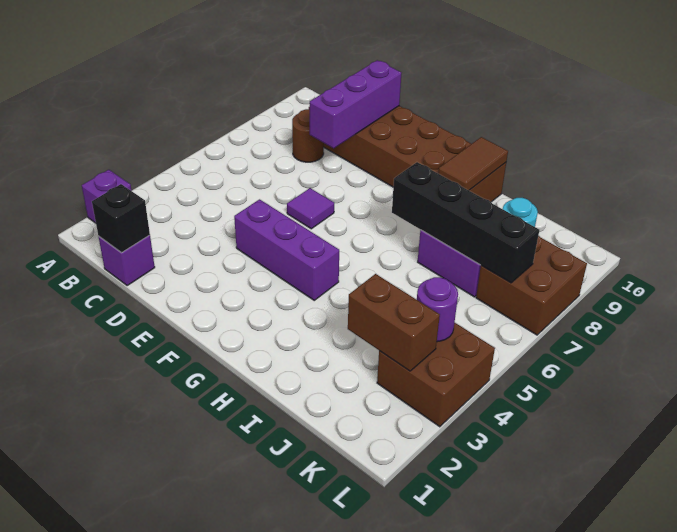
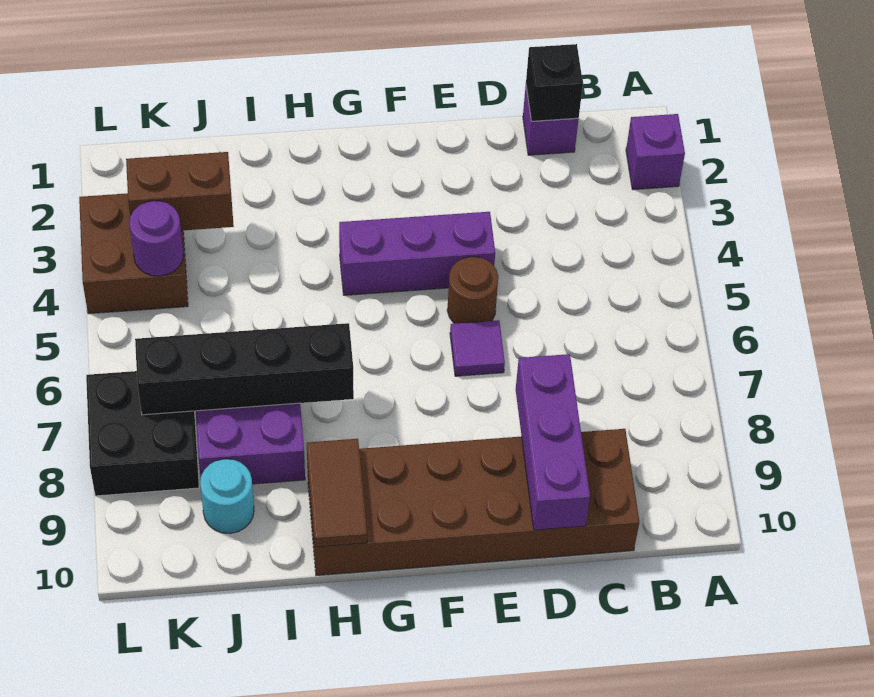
brown round brick C8 level 1 -> brown round brick E5 level 1
brown brick K7:L8 level 1 -> black brick K7:L8 level 1

